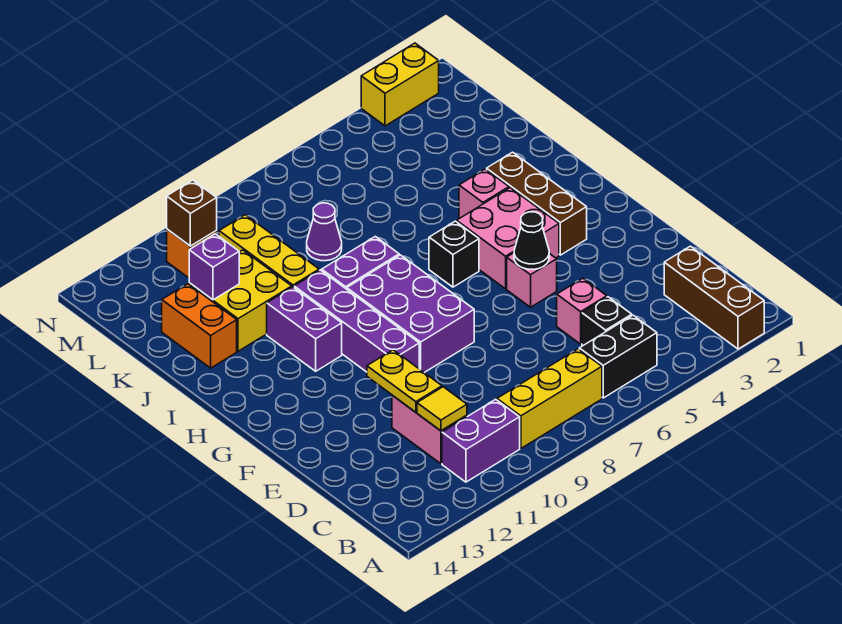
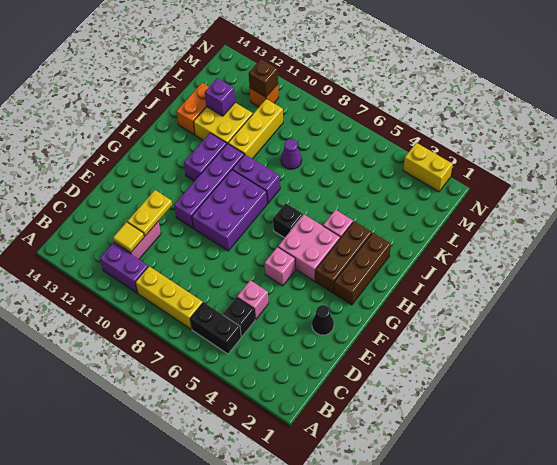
brown brick A2:C2 level 1 -> brown brick G2:I2 level 1
black cone F5 level 2 -> black cone E2 level 1

